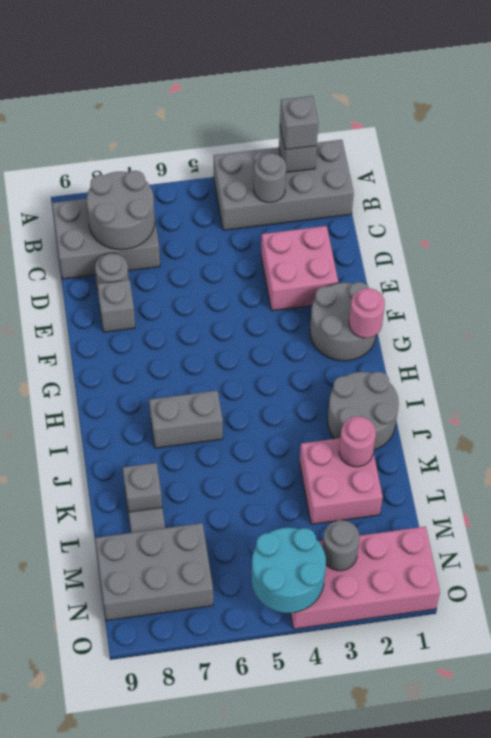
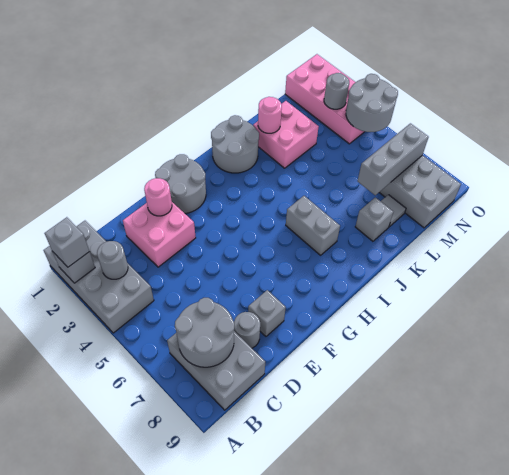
pink round brick G1 level 2 -> pink round brick E2 level 2
none -> grey brick L7:N7 level 2
cyan round brick N4:O5 level 2 -> grey round brick N4:O5 level 2

